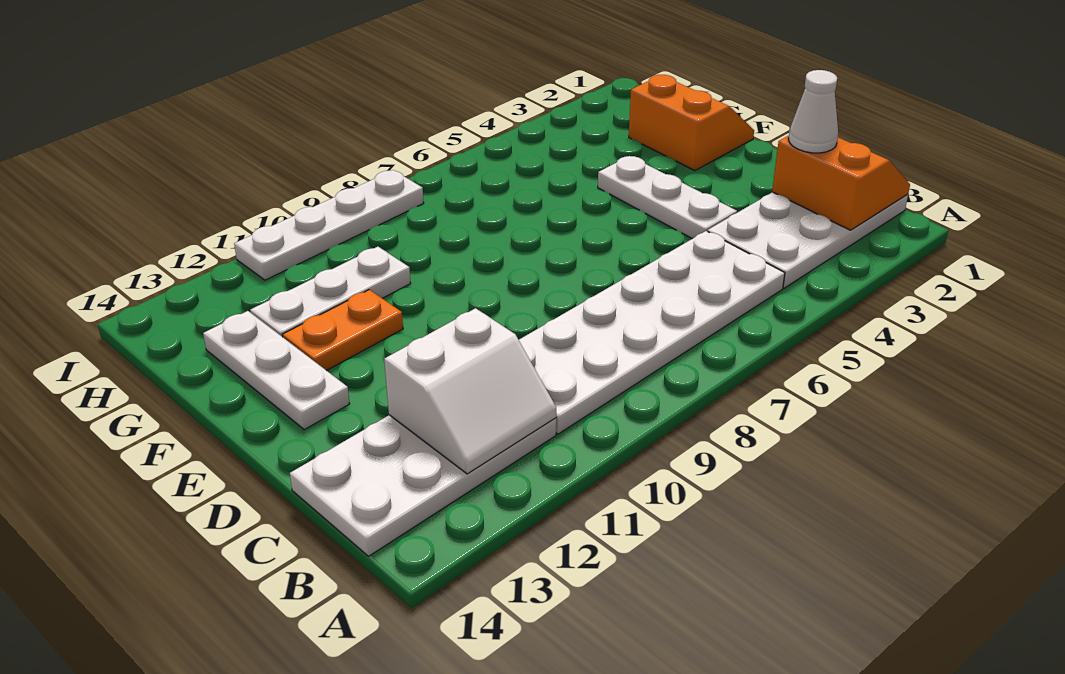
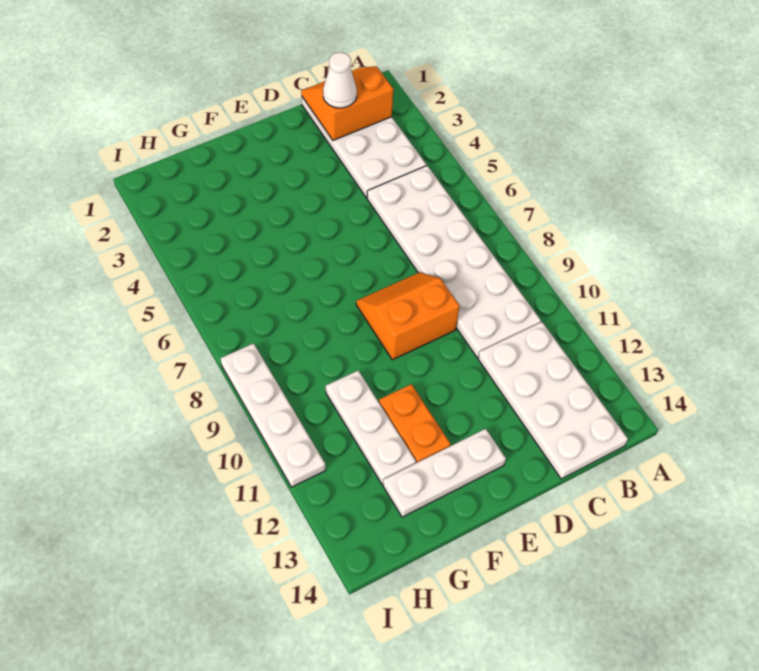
white slope B11:C12 level 2 top C -> none
white plate D4:F4 level 1 -> none
orange slope F1:G2 level 1 top 2 -> orange slope D8:E9 level 1 top 9

